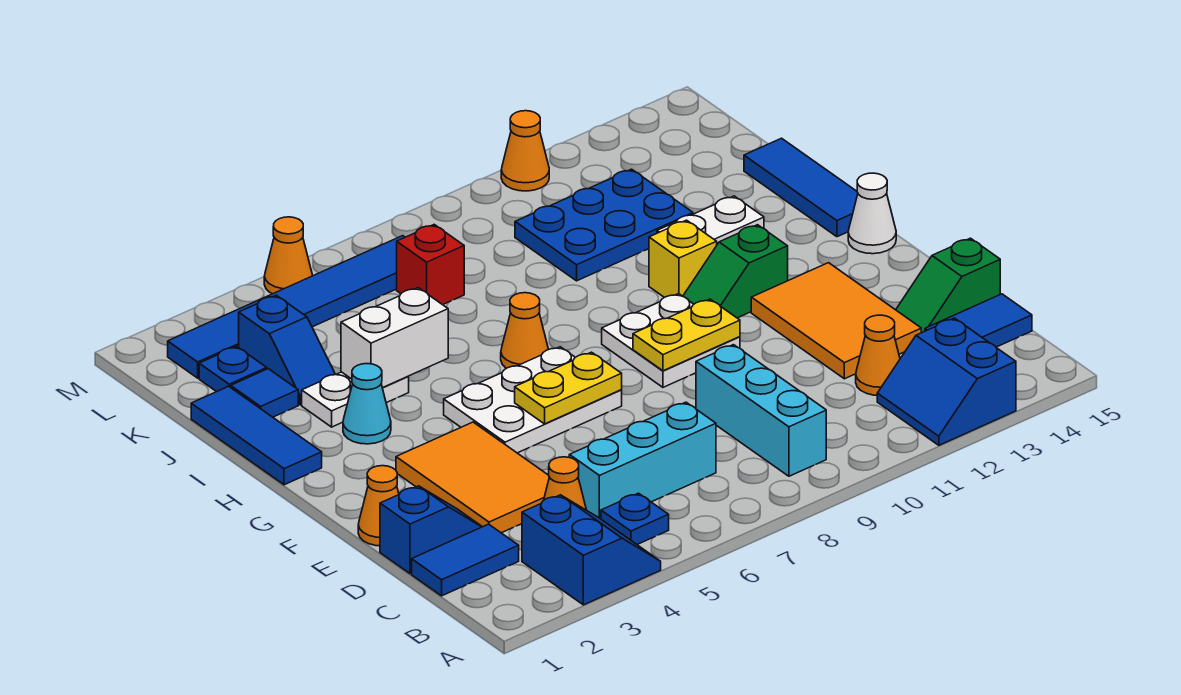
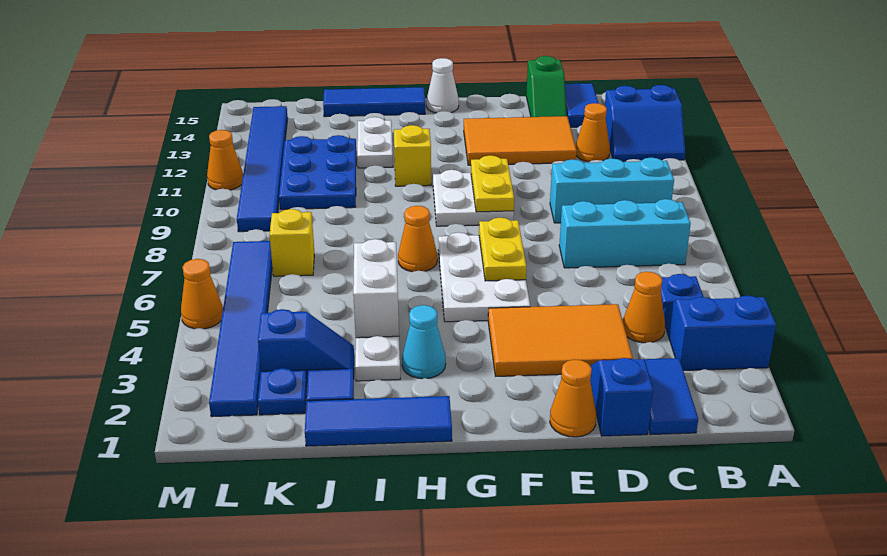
cyan brick C5:C7 level 1 -> cyan brick B7:D7 level 1
green slope G11:G12 level 1 top 12 -> none
red brick K7 level 1 -> yellow brick K7 level 1
none -> blue tile L9:L14 level 1

